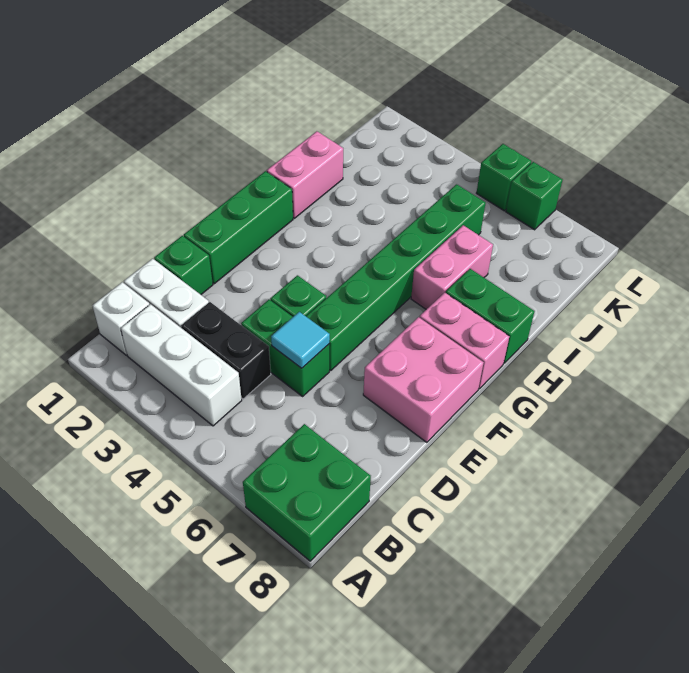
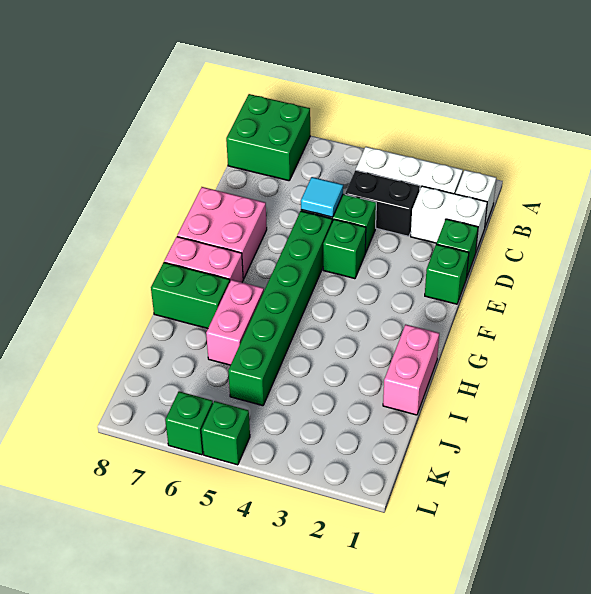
green brick E1:G1 level 1 -> green brick E1 level 1

